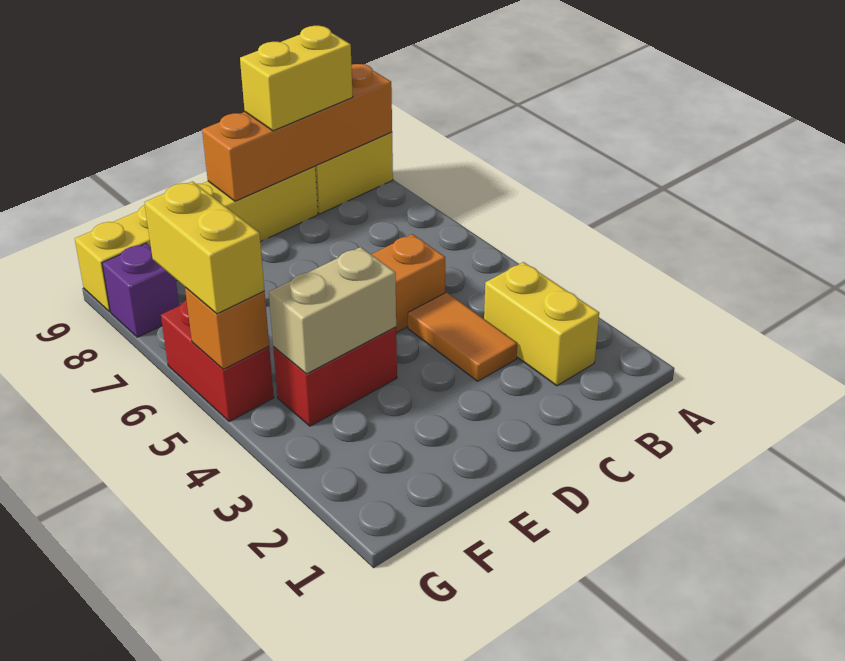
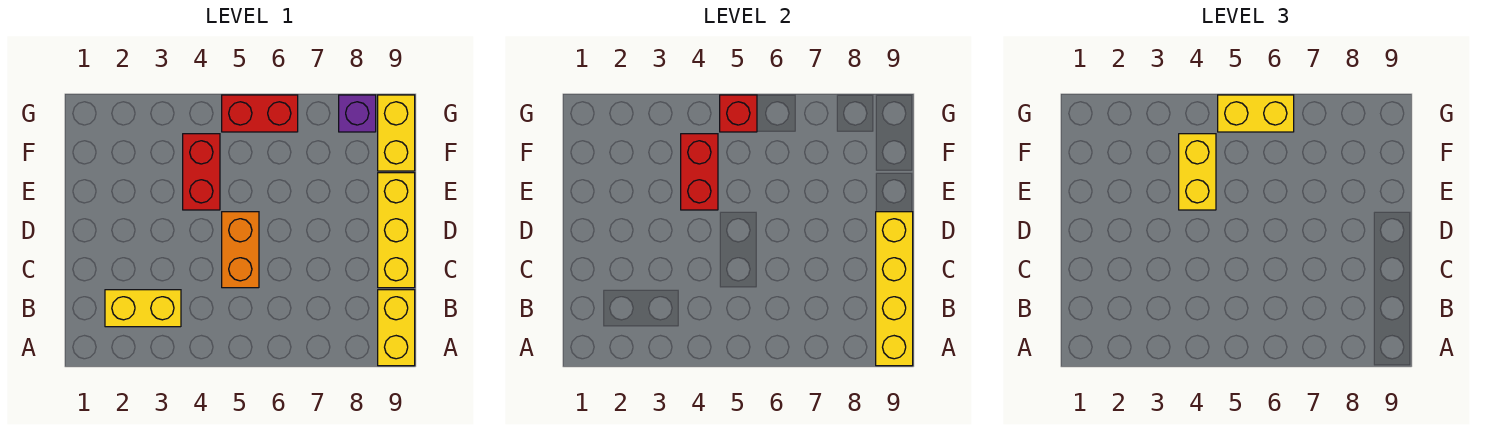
orange brick A9:D9 level 2 -> yellow brick A9:D9 level 2
yellow brick B9:C9 level 3 -> yellow brick E4:F4 level 3
orange tile C3:C4 level 1 -> none
tan brick E4:F4 level 2 -> red brick E4:F4 level 2
orange brick G5 level 2 -> red brick G5 level 2

